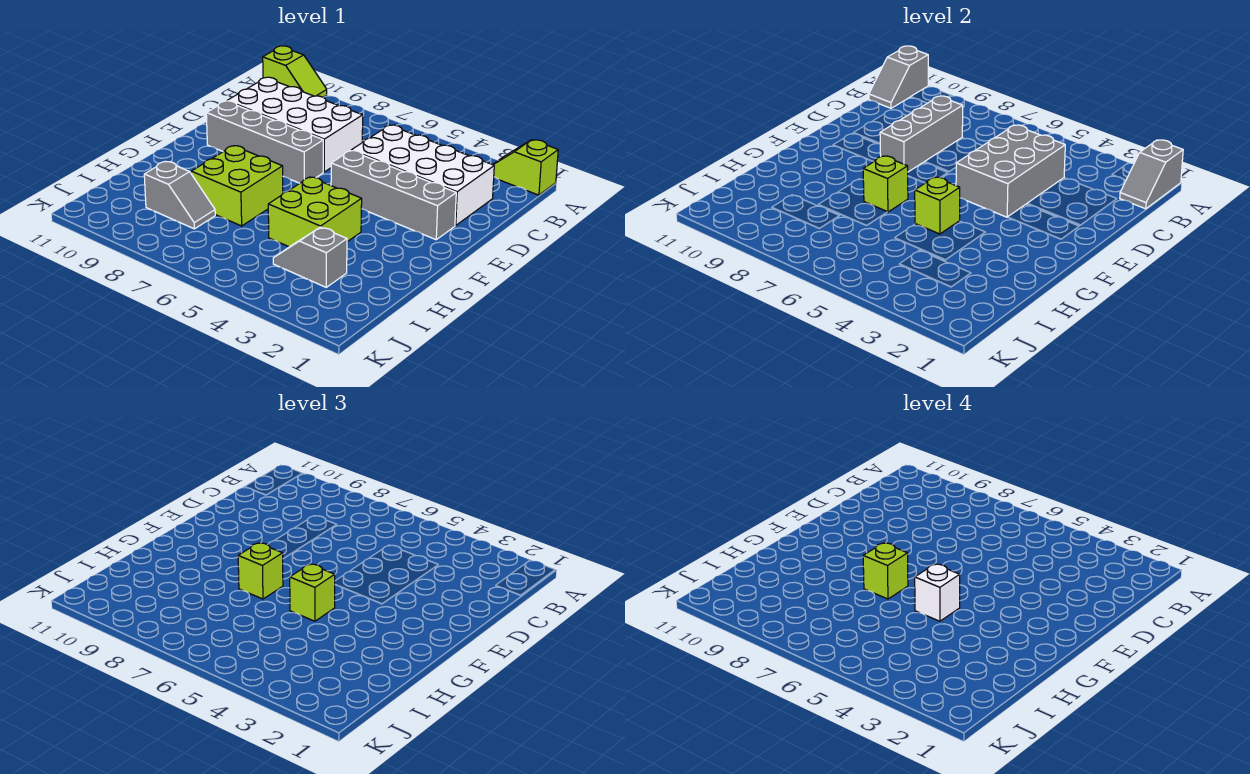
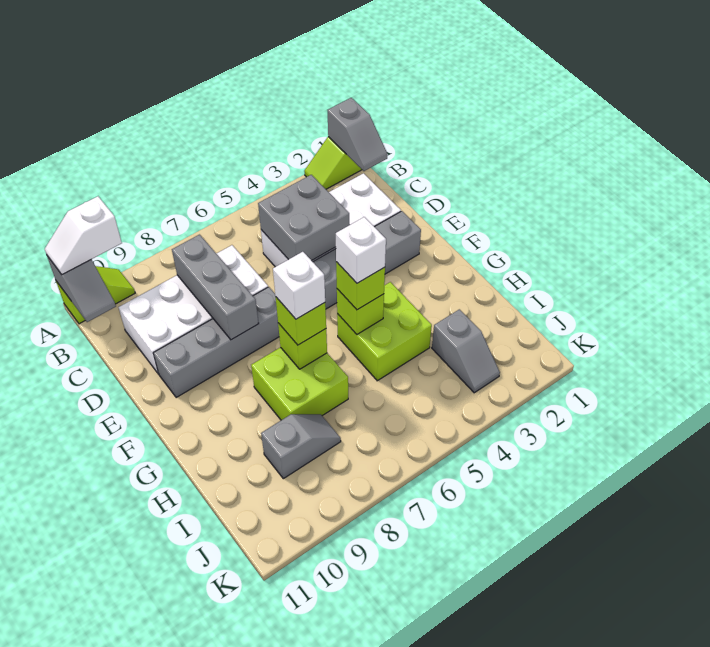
none -> white slope A10:A11 level 3 top 10
grey brick C4:E5 level 2 -> grey brick C4:D5 level 2
lime brick G7 level 4 -> white brick G7 level 4
grey slope I3:I4 level 1 top 3 -> grey slope I3:J3 level 1 top I

